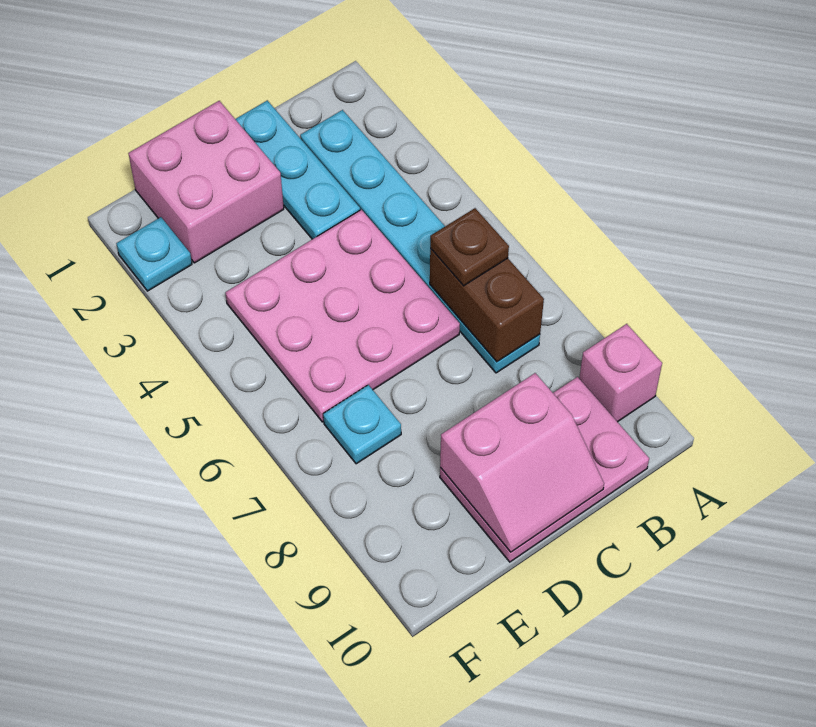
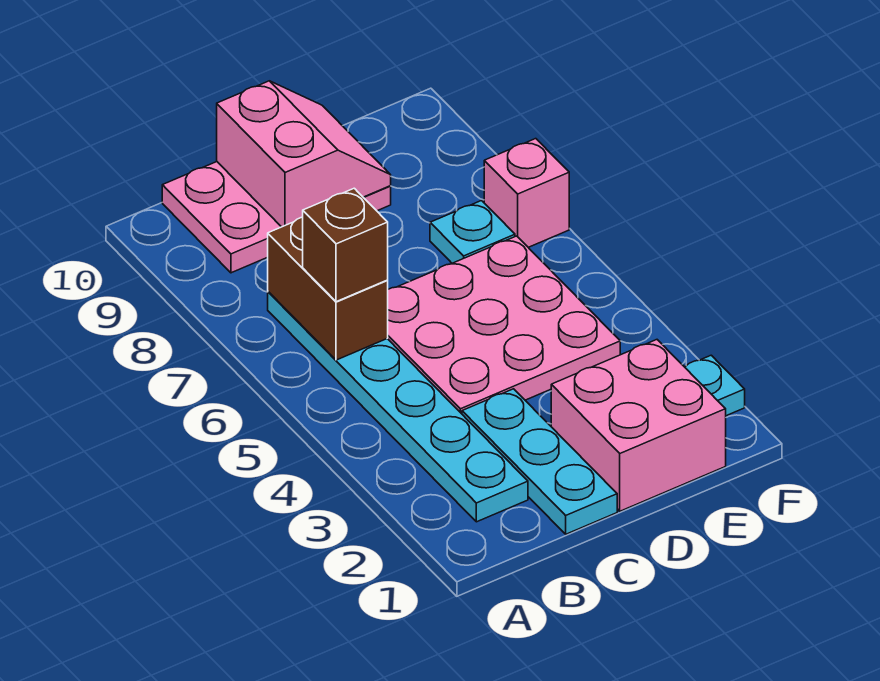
pink brick A9 level 1 -> pink brick F7 level 1
brown plate B6 level 3 -> brown brick B6 level 3
pink slope C9:D10 level 2 top 9 -> pink slope C9:D10 level 2 top C

